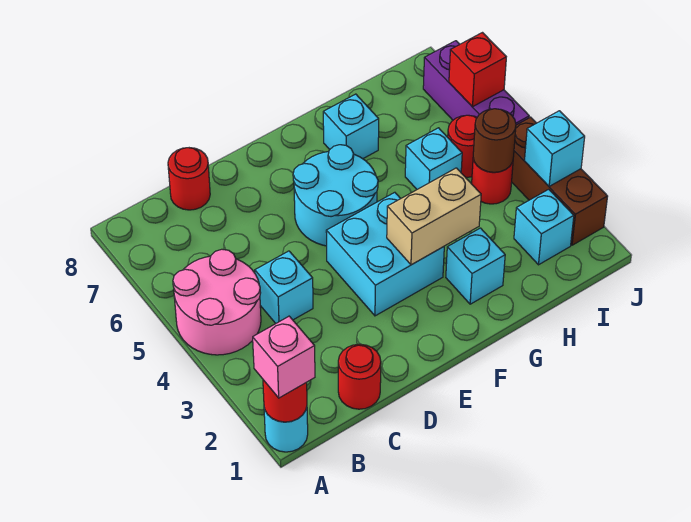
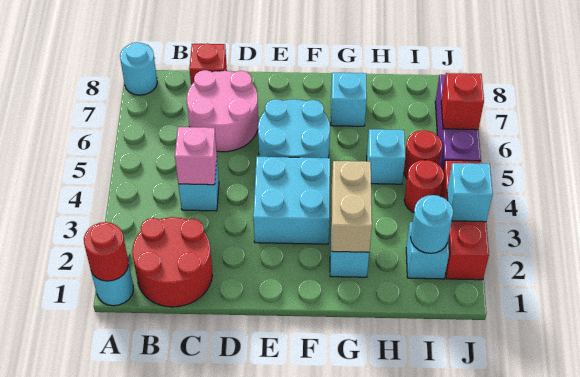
pink brick A1 level 3 -> pink brick C4 level 2
pink round brick A4:B5 level 1 -> pink round brick C6:D7 level 1
none -> cyan round brick A8 level 1
red round brick C1 level 1 -> red round brick B1:C2 level 1
red round brick C8 level 1 -> red brick C8 level 1
tan brick F3:G3 level 2 -> tan brick G2:G3 level 2
none -> cyan round brick I2 level 2
brown round brick I4 level 2 -> none
brown brick J2:J4 level 1 -> red brick J2:J4 level 1

